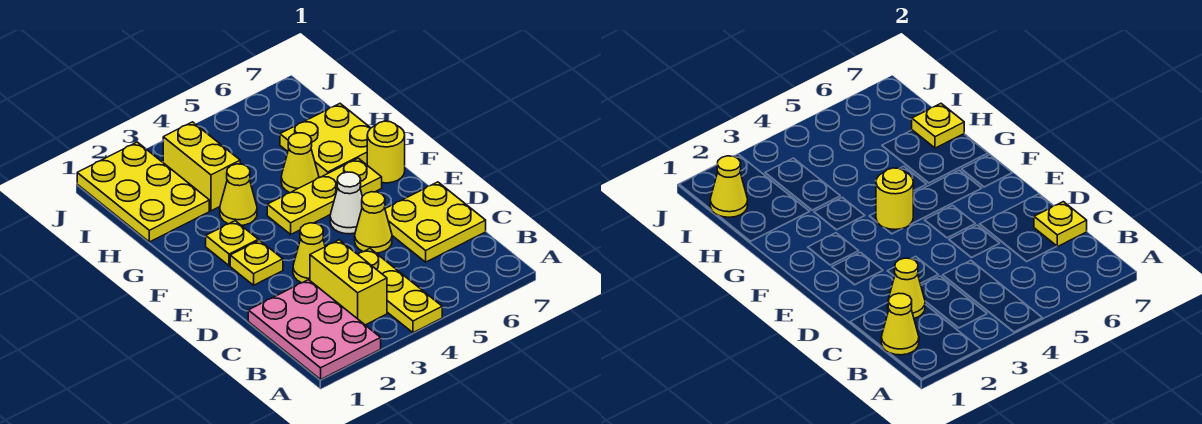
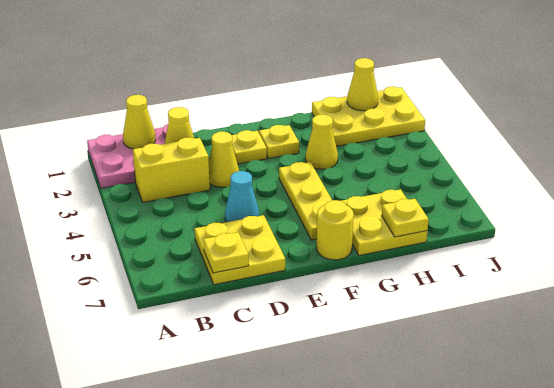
yellow plate A4:C4 level 1 -> none
yellow cone D5 level 1 -> cyan cone D5 level 1
white cone E5 level 1 -> none
yellow round brick F4 level 2 -> none
yellow cone G5 level 1 -> none
yellow brick H3:I3 level 1 -> none

